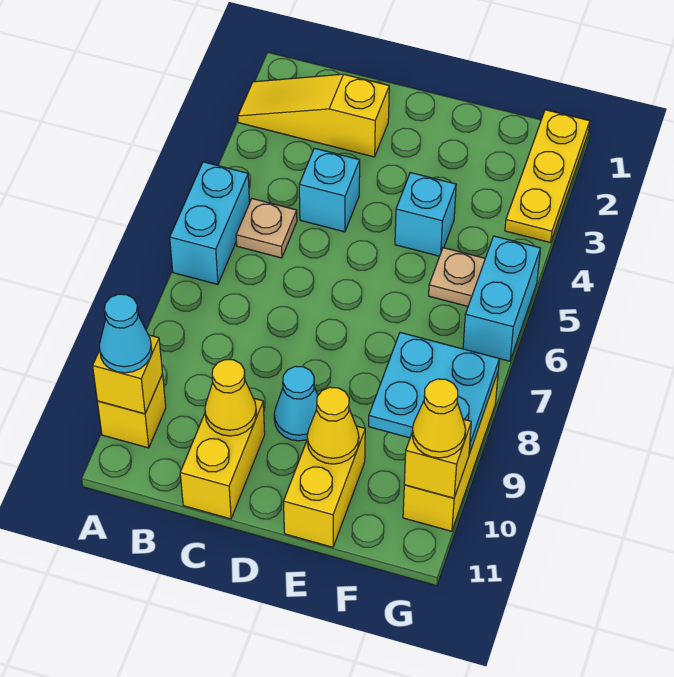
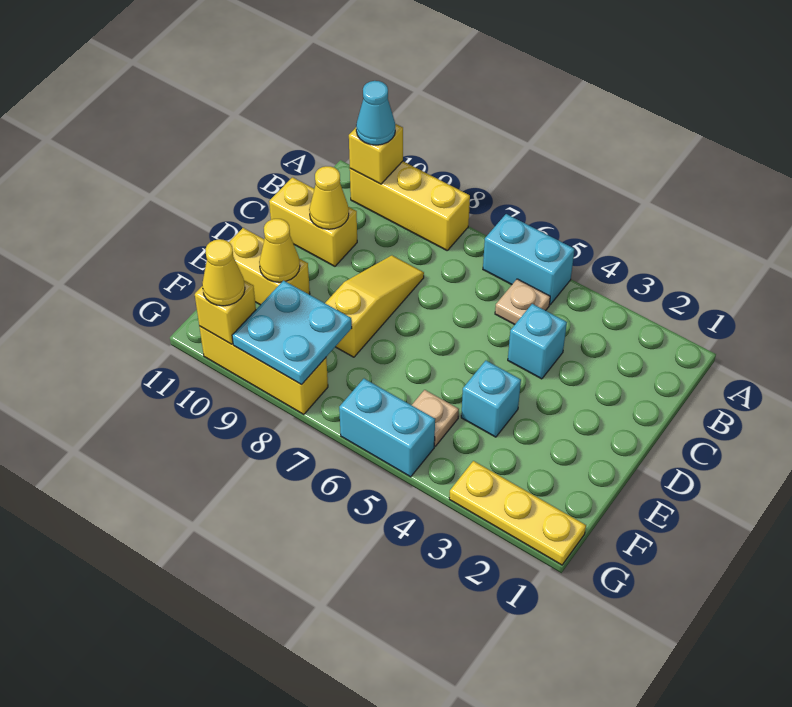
yellow slope A2:C2 level 1 top C -> yellow slope C8:E8 level 1 top E
yellow brick A10 level 1 -> yellow brick A8:A10 level 1
cyan cone D9 level 1 -> none

